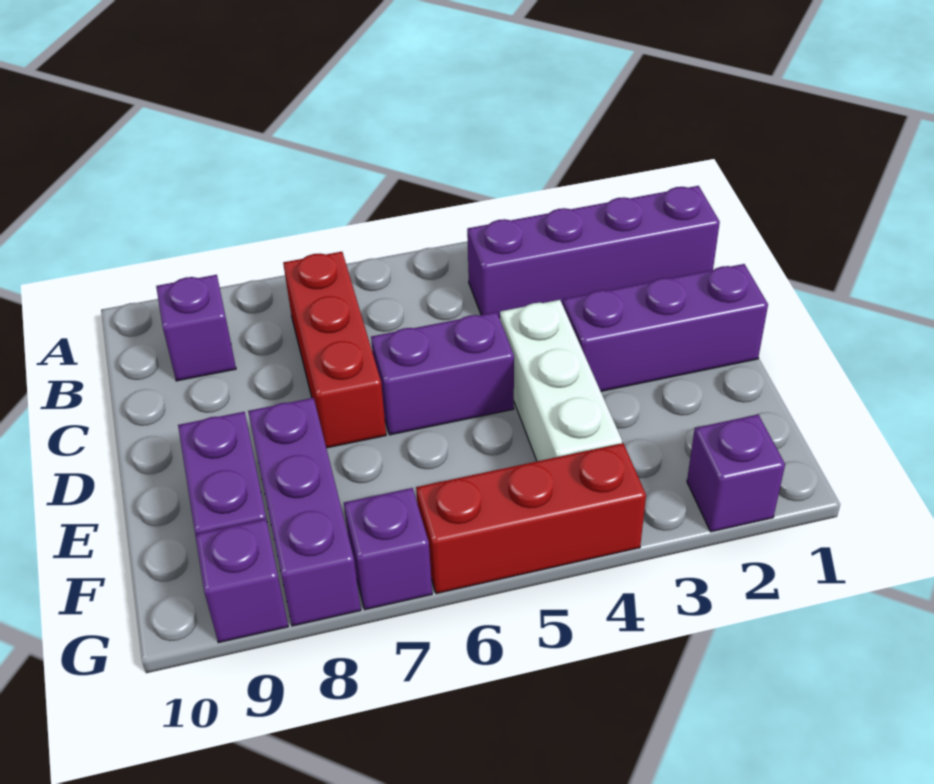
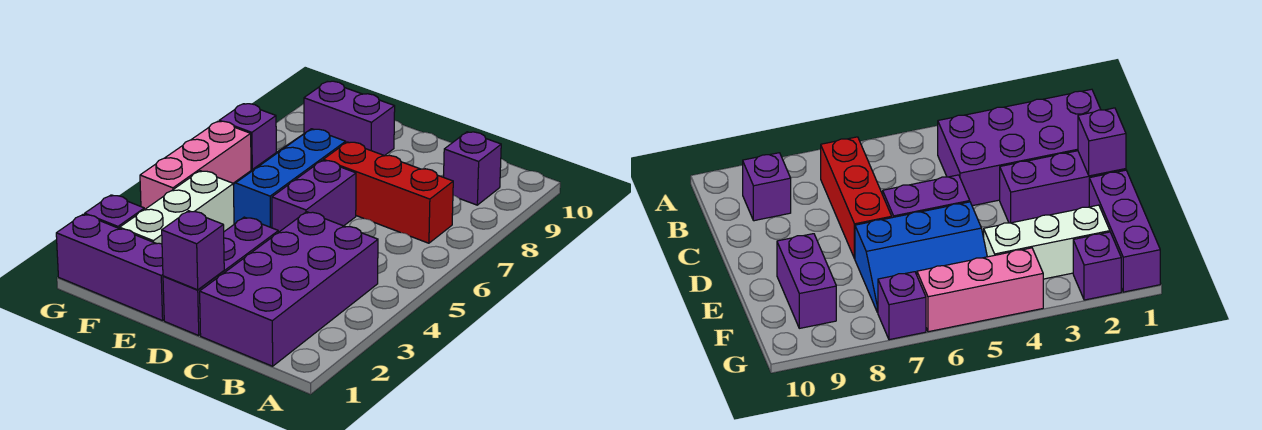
purple brick B1:B4 level 1 -> purple brick B1:C4 level 1
white brick D4:F4 level 1 -> white brick F2:F4 level 1
none -> blue slope E5:F7 level 1 top E
purple brick E8:G8 level 1 -> purple brick E1:G1 level 1
red brick G4:G6 level 1 -> pink brick G4:G6 level 1
purple brick G9 level 1 -> purple brick D1 level 2

